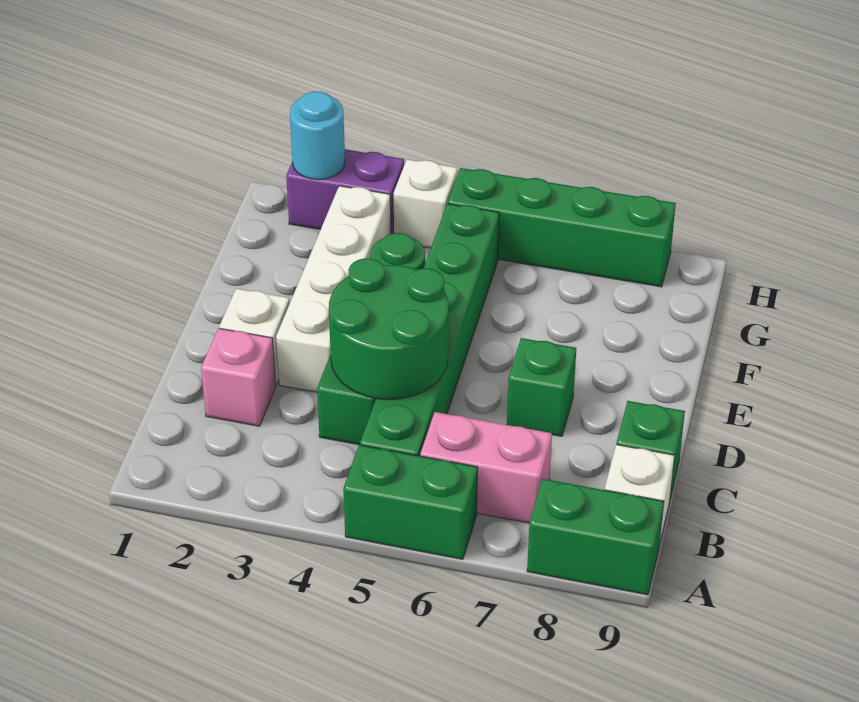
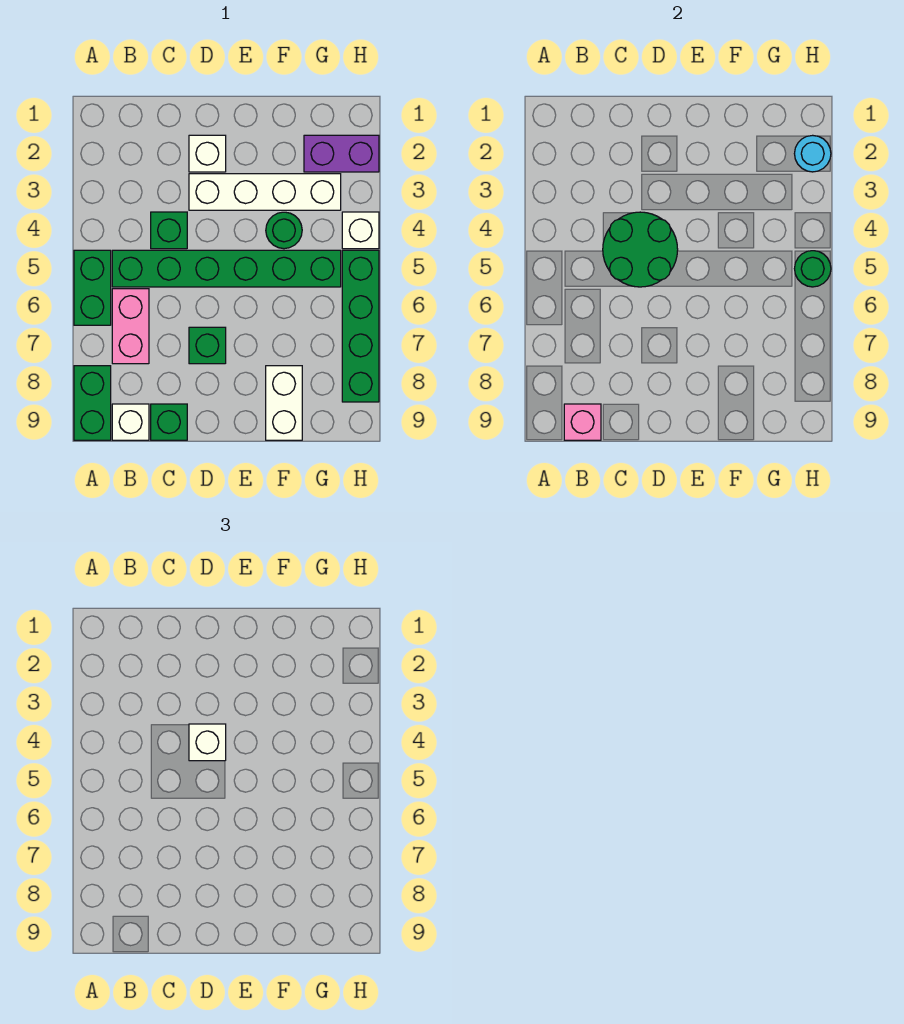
pink brick C2 level 1 -> pink brick B9 level 2
none -> white brick D4 level 3
none -> white brick F8:F9 level 1
purple brick H2:H3 level 1 -> purple brick G2:H2 level 1
none -> green round brick H5 level 2

